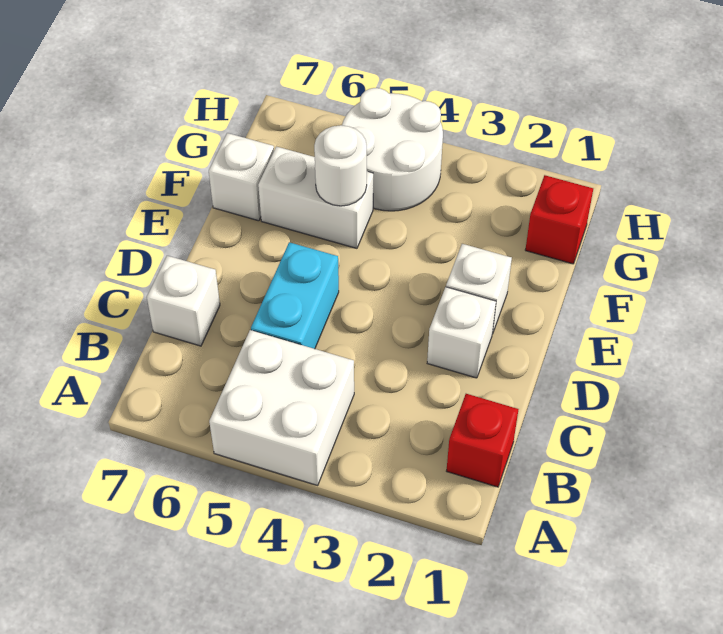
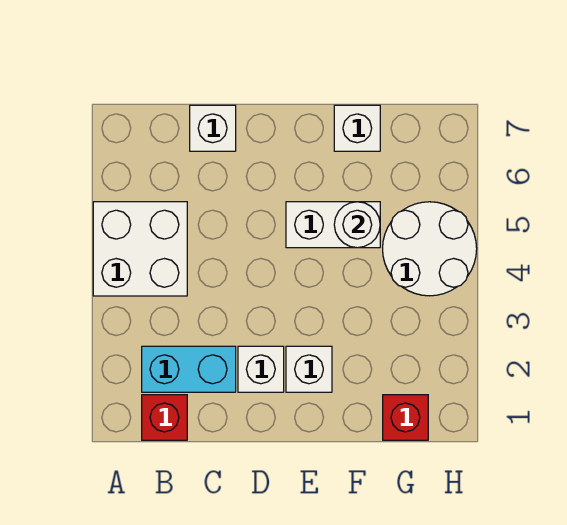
cyan brick C5:D5 level 1 -> cyan brick B2:C2 level 1
white brick F5:F6 level 1 -> white brick E5:F5 level 1

